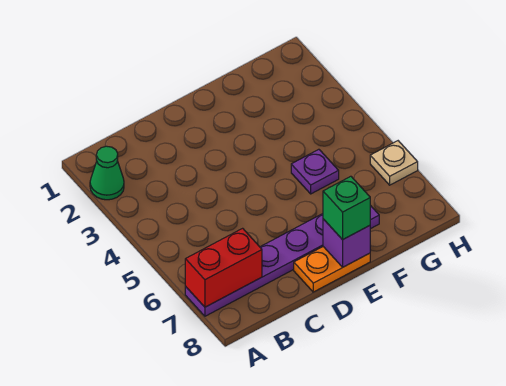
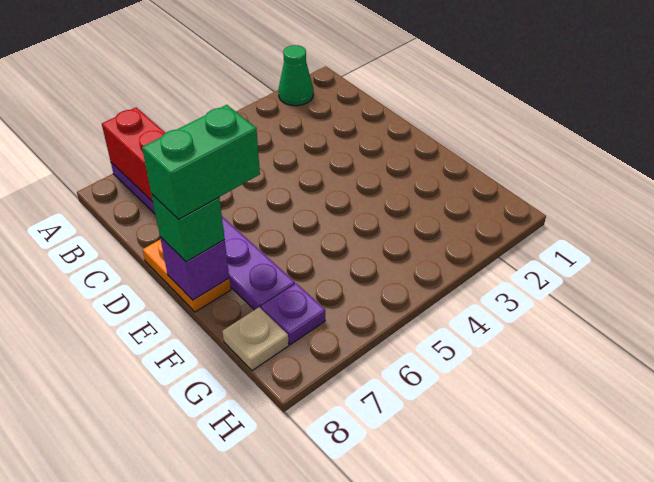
none -> green brick E7:E8 level 4
purple plate F5 level 1 -> purple plate G7 level 1
tan plate H6 level 1 -> tan plate G8 level 1

